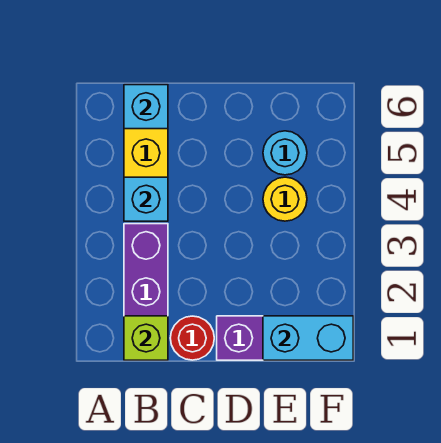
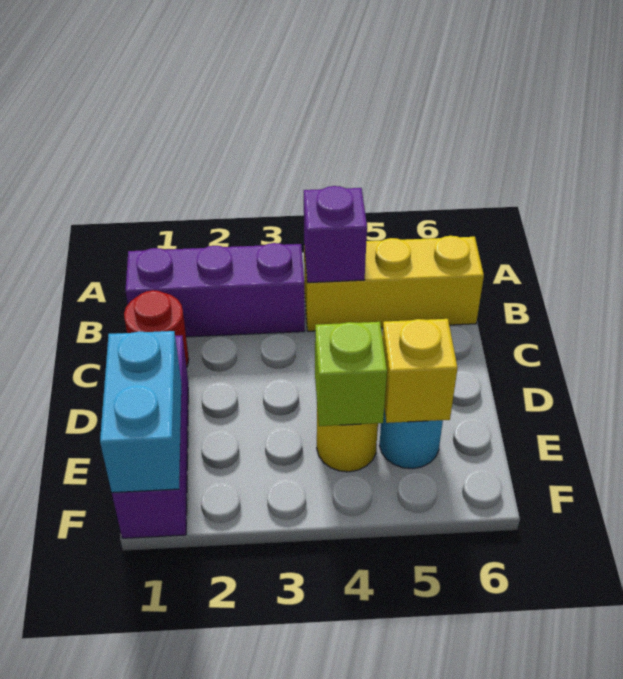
lime brick B1 level 2 -> lime brick E4 level 2
cyan brick B4 level 2 -> purple brick B4 level 2
cyan brick B6 level 2 -> none
none -> yellow brick E5 level 2

